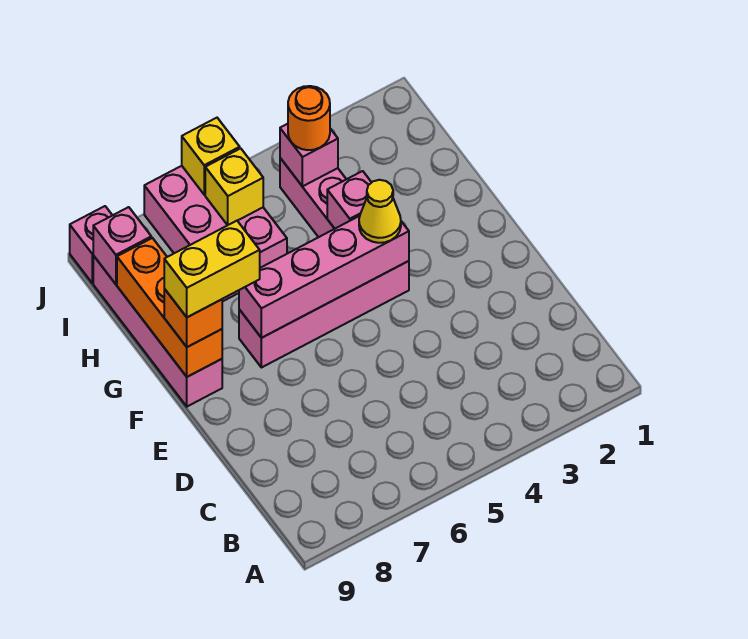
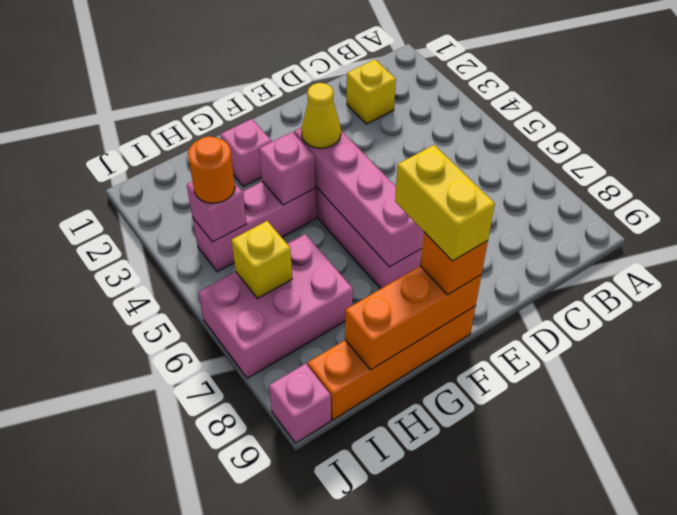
pink brick F9:I9 level 1 -> orange brick F9:I9 level 1
pink brick I9 level 2 -> pink brick G2 level 1
yellow brick J6 level 2 -> yellow brick C2 level 1

